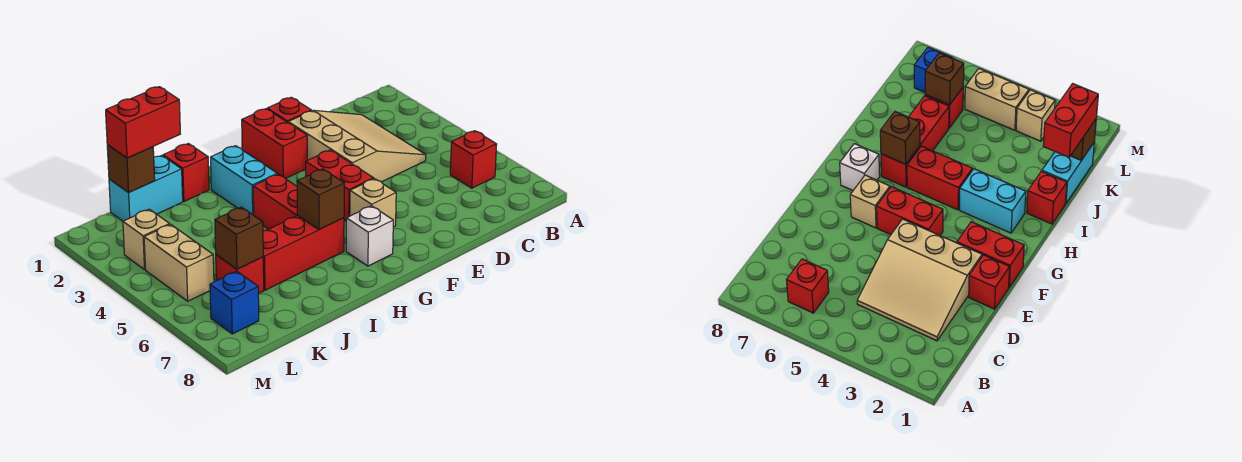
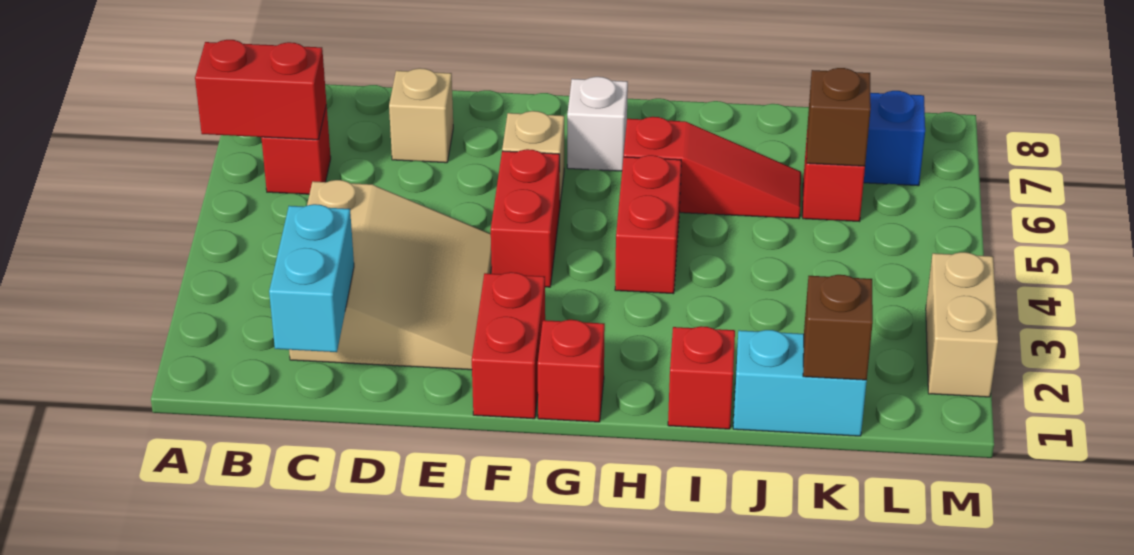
tan slope C2:E4 level 1 top E -> tan slope C2:E4 level 1 top C
red brick E1 level 1 -> red brick G1 level 1
cyan brick H2:H3 level 1 -> cyan brick C1:C2 level 2
red brick H6:J6 level 1 -> red slope H6:J6 level 1 top H
brown brick H6 level 2 -> none
red brick J1:K1 level 3 -> red brick A6:B6 level 2
tan brick L3 level 1 -> tan brick D7 level 1
tan brick L4:L5 level 1 -> tan brick M2:M3 level 1

